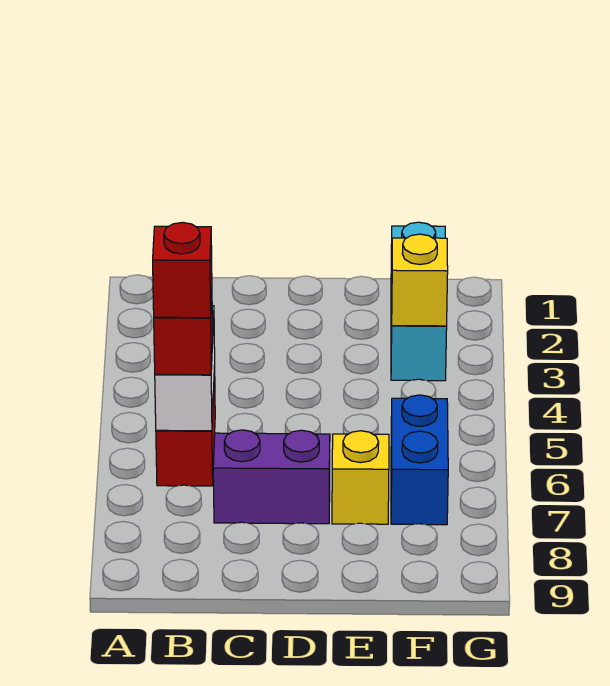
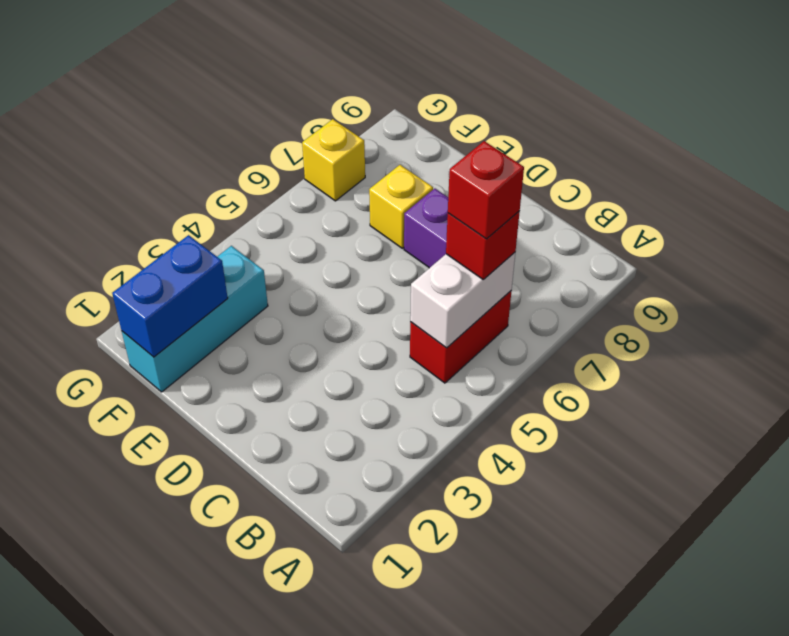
yellow brick F3 level 2 -> yellow brick G7 level 1
blue brick F6:F7 level 1 -> blue brick F1:F2 level 2

